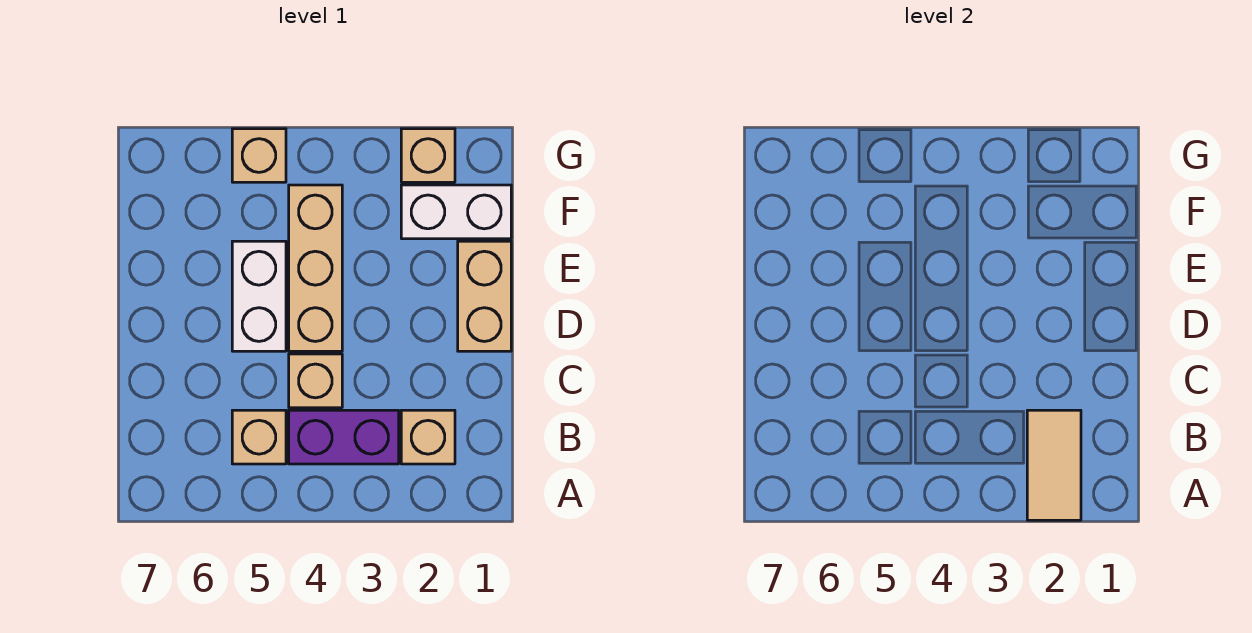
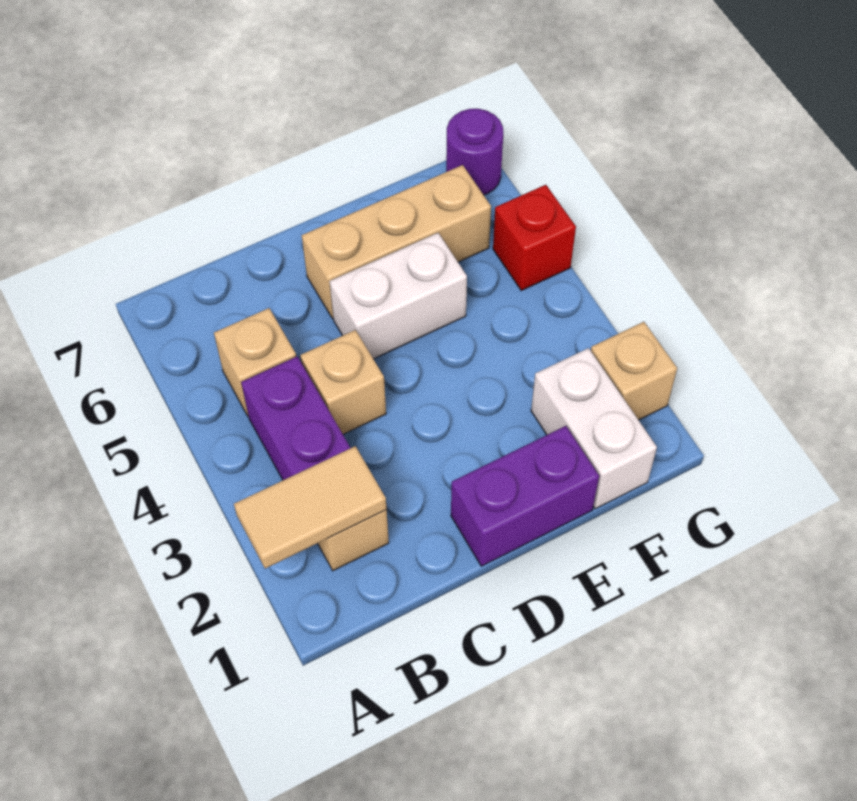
tan brick D1:E1 level 1 -> purple brick D1:E1 level 1
tan brick D4:F4 level 1 -> tan brick D6:F6 level 1
tan brick G5 level 1 -> red brick G5 level 1
none -> purple round brick G7 level 1

